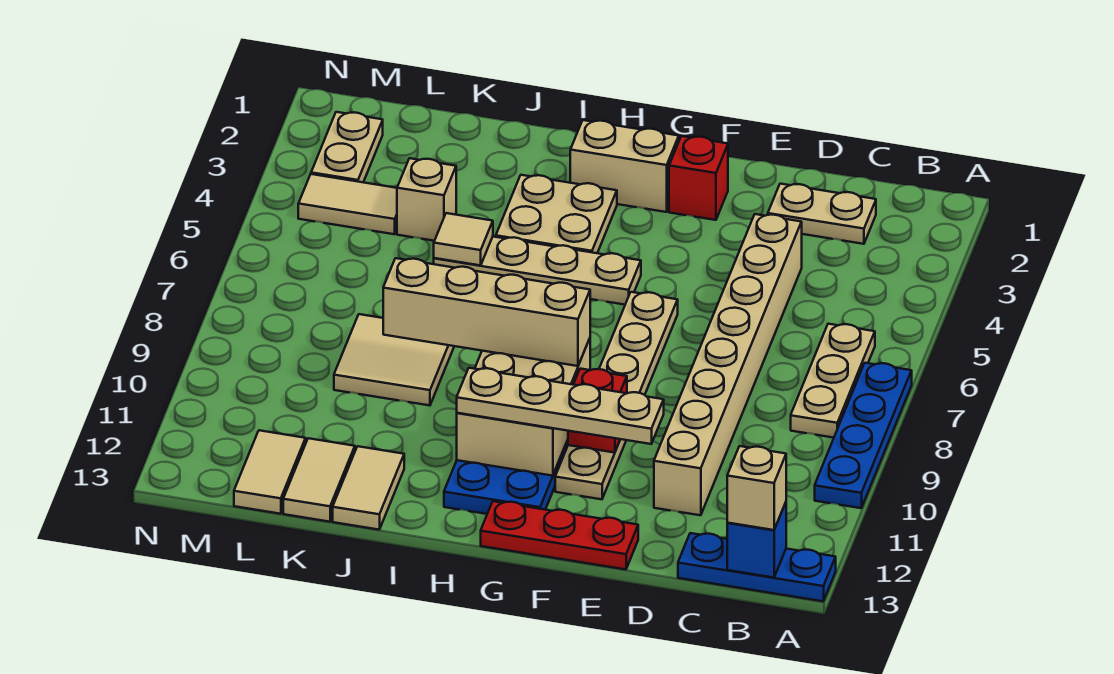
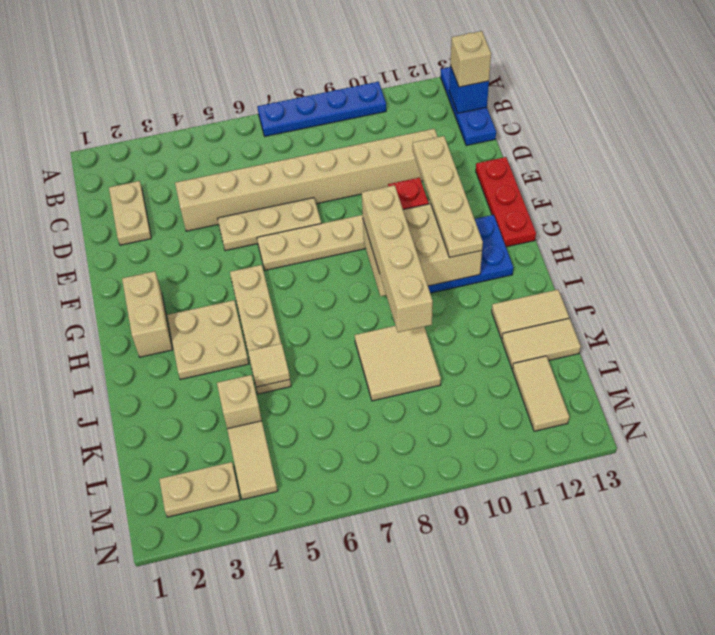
tan plate B6:B8 level 1 -> tan plate E5:E7 level 1
red brick F2 level 1 -> none
tan tile L12:L13 level 1 -> tan tile L12:M12 level 1

